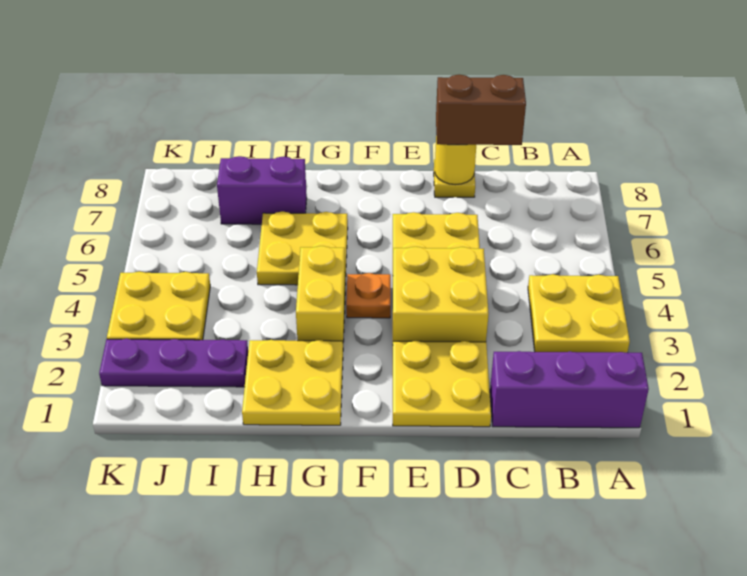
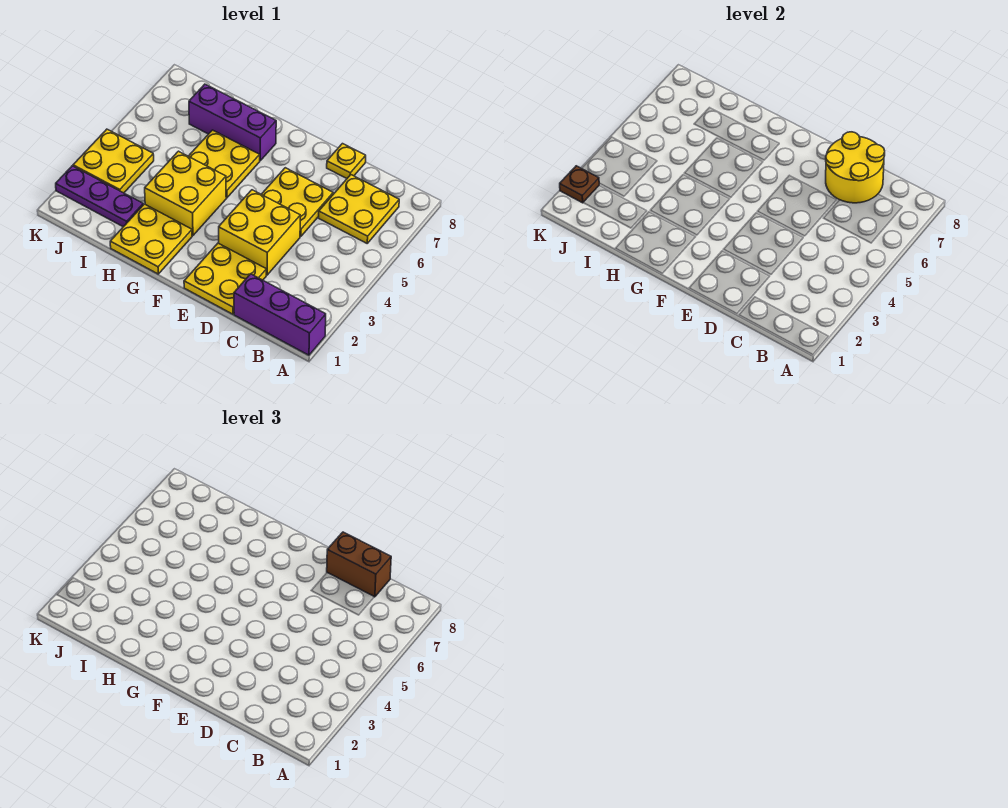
yellow plate A3:B4 level 1 -> yellow plate B6:C7 level 1
yellow round brick D8 level 2 -> yellow round brick C7:D8 level 2
orange plate F4 level 1 -> none
yellow brick G3:G4 level 1 -> yellow brick G3:H4 level 1
purple brick H7:I7 level 1 -> purple brick G7:I7 level 1
none -> brown plate K2 level 2

